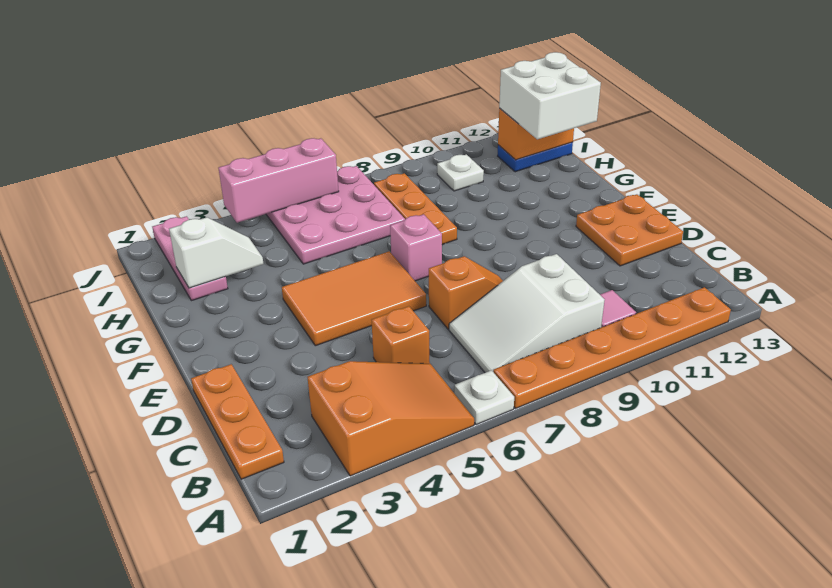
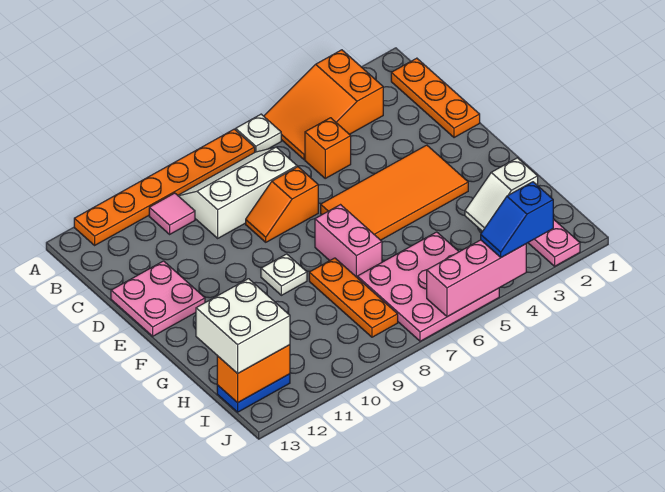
white slope B7:C9 level 1 top 9 -> white slope B7:C9 level 1 top C
orange plate D12:E13 level 1 -> pink plate D12:E13 level 1
orange tile E4:F6 level 1 -> orange tile E3:F6 level 1
pink brick F7 level 1 -> pink brick F7:G7 level 1
white plate I10 level 1 -> white plate F9 level 1
none -> blue slope J3:J4 level 3 top 3

